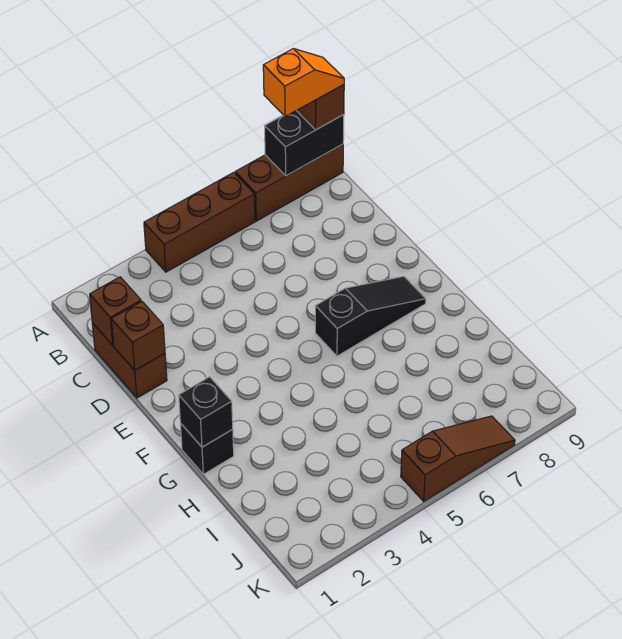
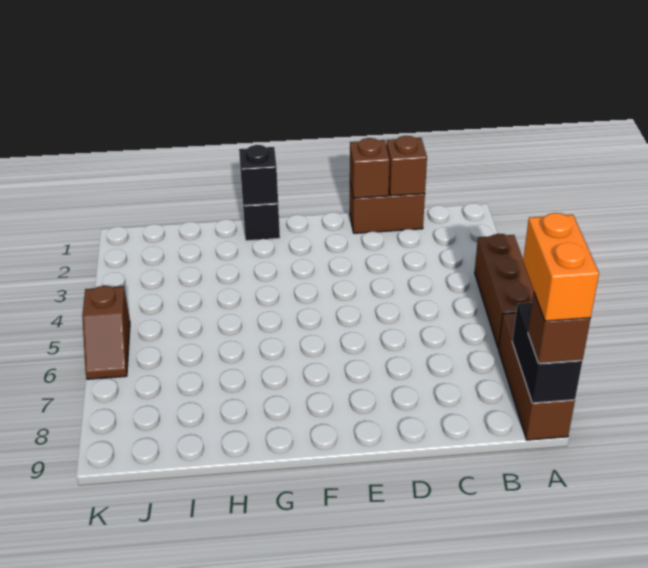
orange slope A8:A9 level 4 top 8 -> orange brick A8:A9 level 4
black slope F6:F8 level 1 top 6 -> none
brown slope K5:K7 level 1 top 5 -> brown slope K5:K6 level 1 top 5

